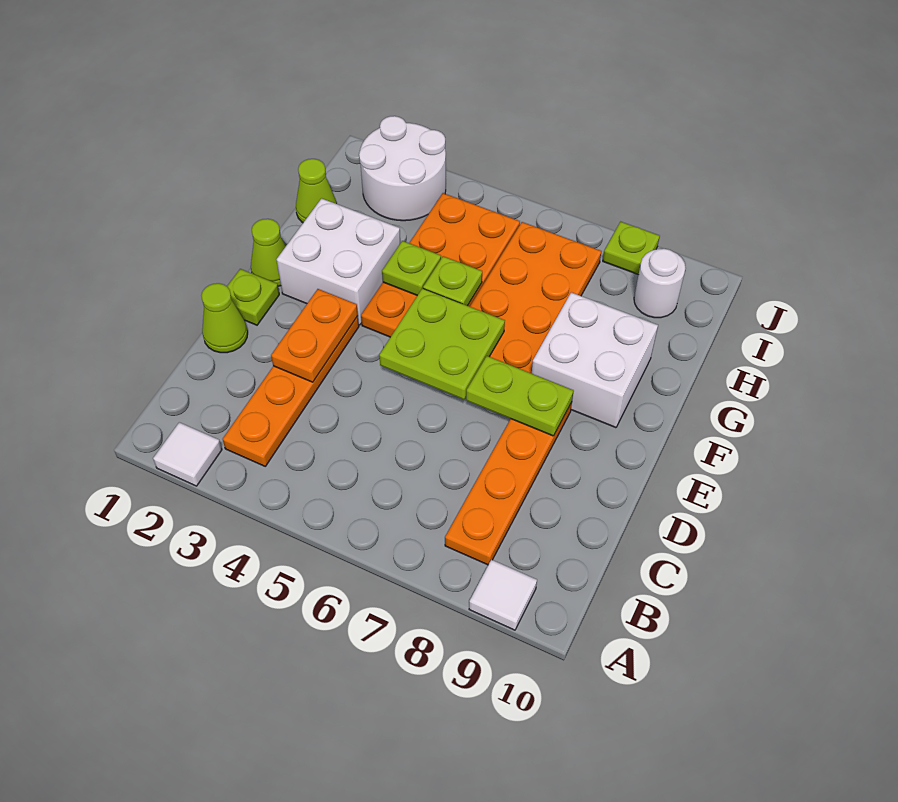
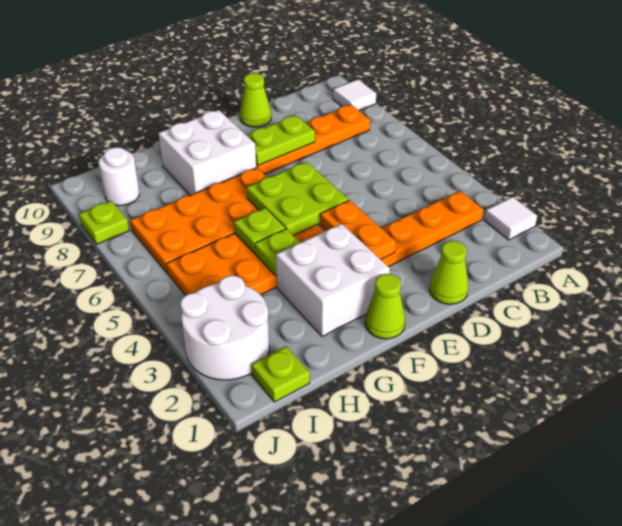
orange plate D3:E3 level 2 -> orange plate E3:E4 level 2
lime plate E1 level 1 -> lime plate I1 level 1
lime plate E7:E8 level 2 -> lime plate D8:E8 level 2
lime cone H1 level 1 -> lime cone D10 level 1

